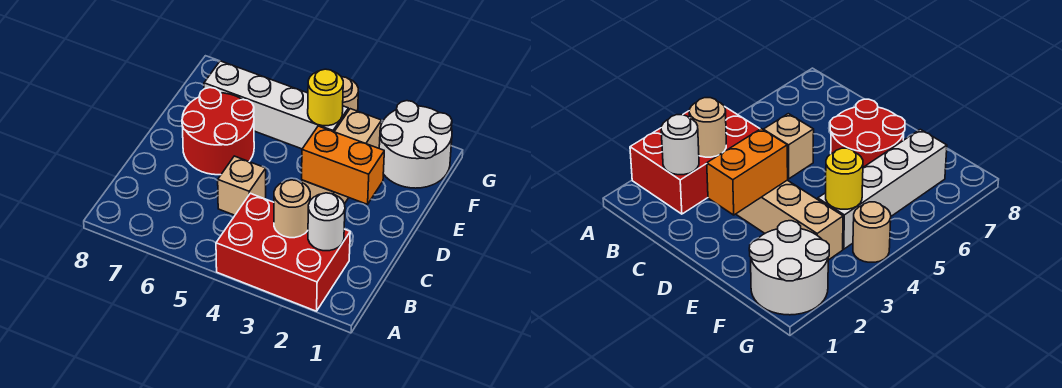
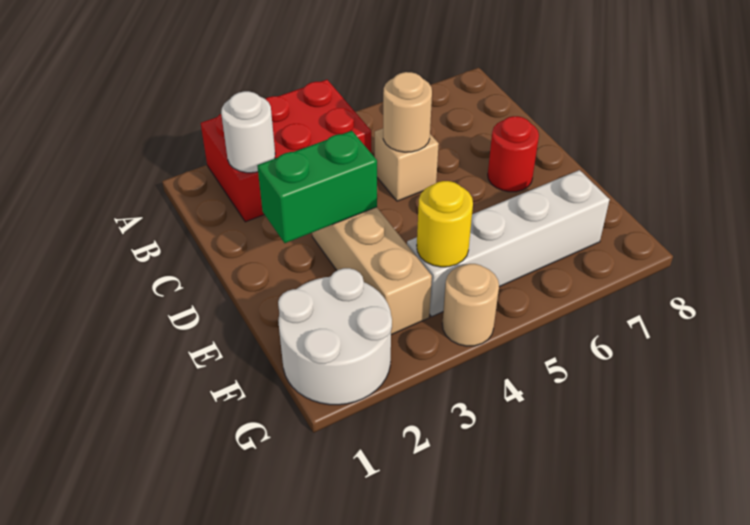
tan round brick B3 level 2 -> tan round brick C5 level 2
orange brick D2:D3 level 2 -> green brick D2:D3 level 2
red round brick D6:E7 level 1 -> red round brick D7 level 1

